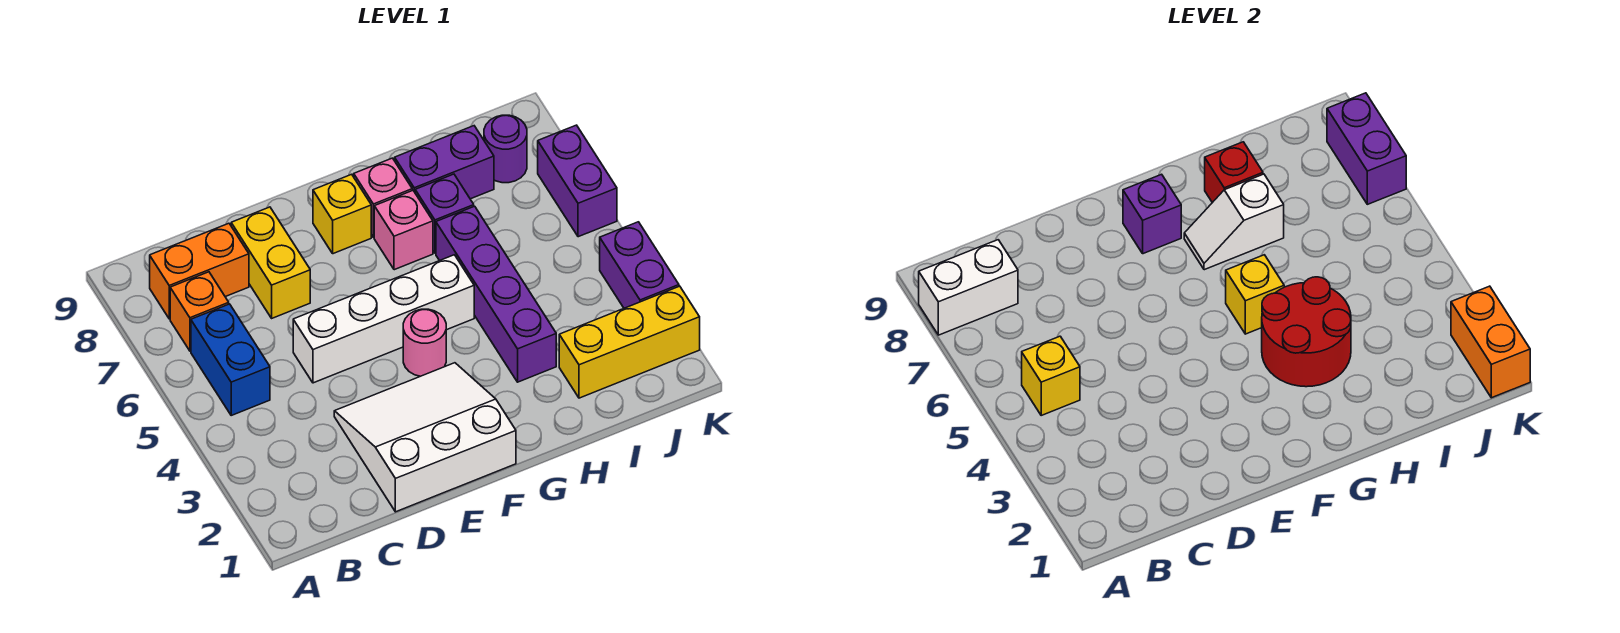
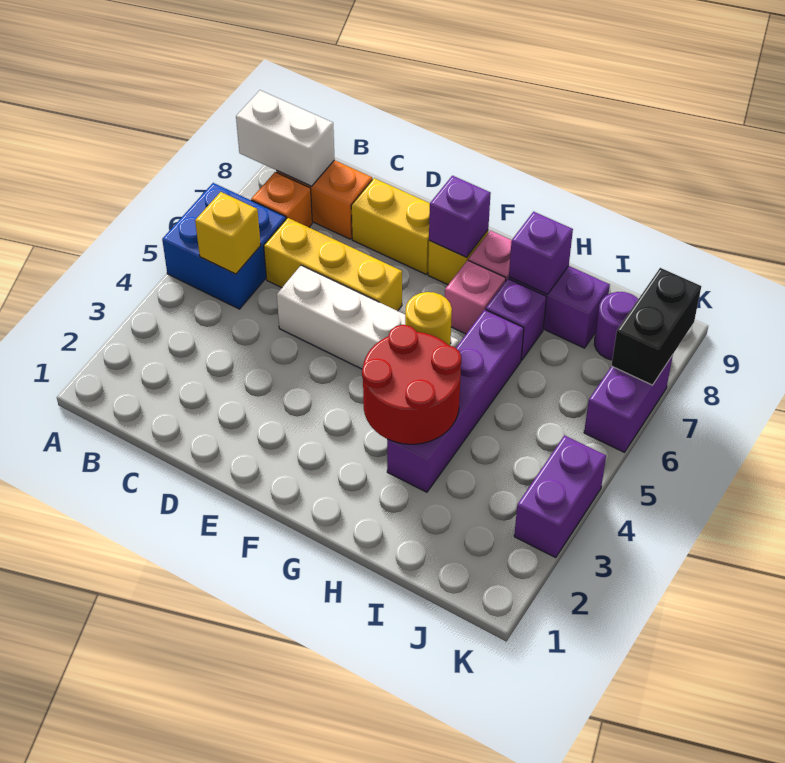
blue brick B5:B6 level 1 -> blue brick A5:B6 level 1
white slope D1:F3 level 1 top 1 -> none
yellow brick D7:D8 level 1 -> yellow brick D8:E8 level 1
pink round brick F4 level 1 -> none
yellow brick G5 level 2 -> yellow round brick G5 level 2
white slope G7:H7 level 2 top H -> none
red brick H8 level 2 -> purple brick H8 level 2
yellow brick I2:K2 level 1 -> yellow brick C6:E6 level 1
orange brick K1:K2 level 2 -> none
purple brick K7:K8 level 2 -> black brick K7:K8 level 2

